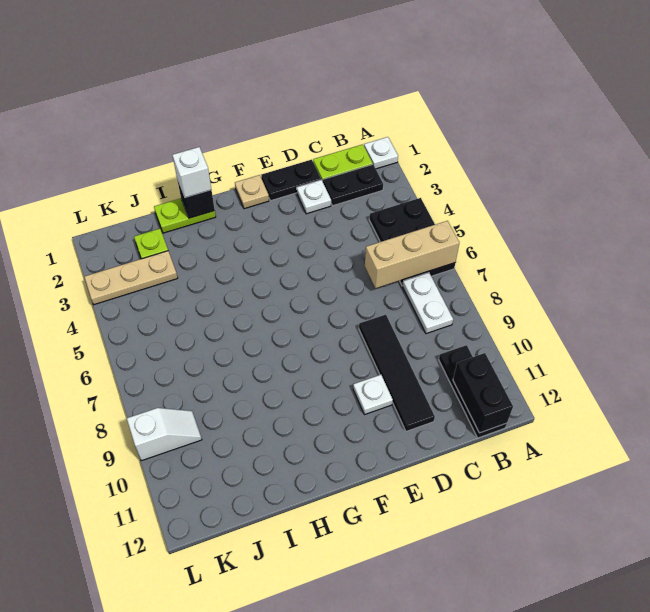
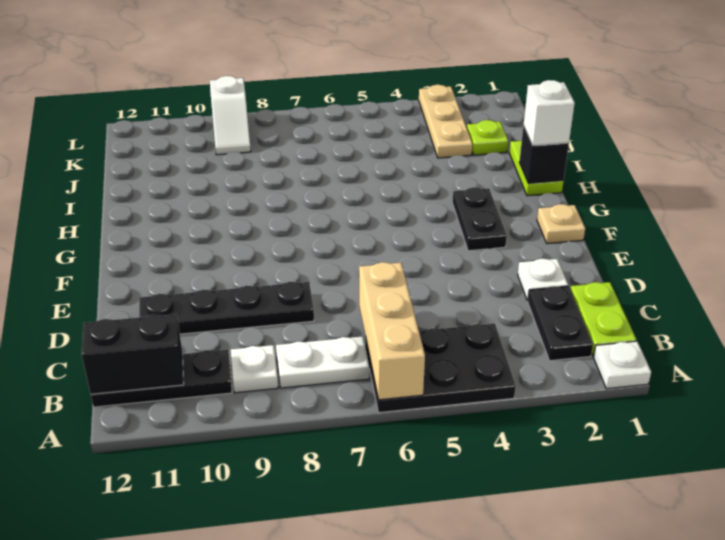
black plate D1:E1 level 1 -> black plate F3:G3 level 1
black tile D8:D11 level 1 -> black plate D8:D11 level 1
white plate E10 level 1 -> white plate B9 level 1

